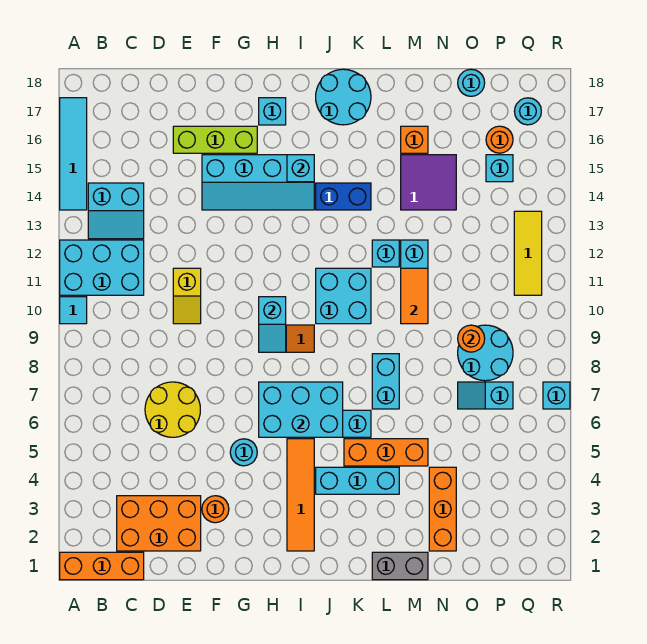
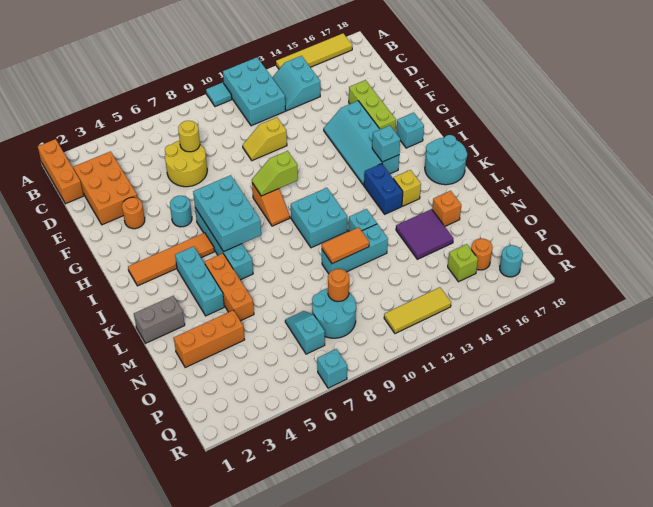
cyan tile A14:A17 level 1 -> yellow tile A14:A17 level 1
none -> yellow round brick D7 level 2
cyan slope H9:H10 level 2 top 10 -> lime slope H9:H10 level 2 top 10
none -> yellow brick K15 level 1
grey brick L1:M1 level 1 -> grey brick L1:L2 level 1
cyan brick L7:L8 level 1 -> none
cyan round brick O18 level 1 -> none
cyan brick P15 level 1 -> lime brick P15 level 1

